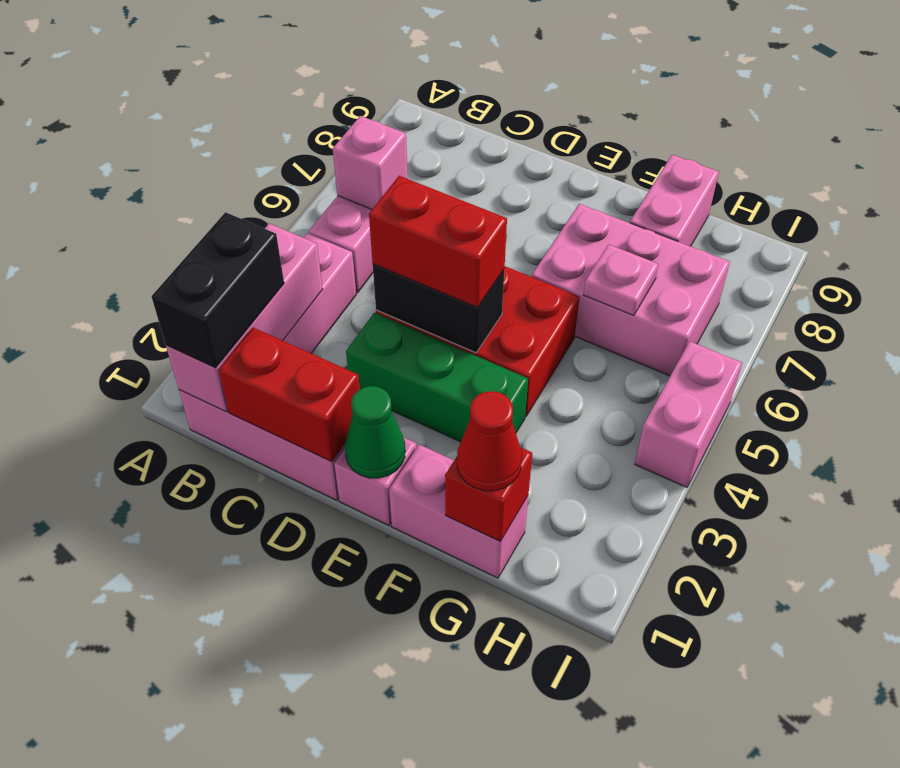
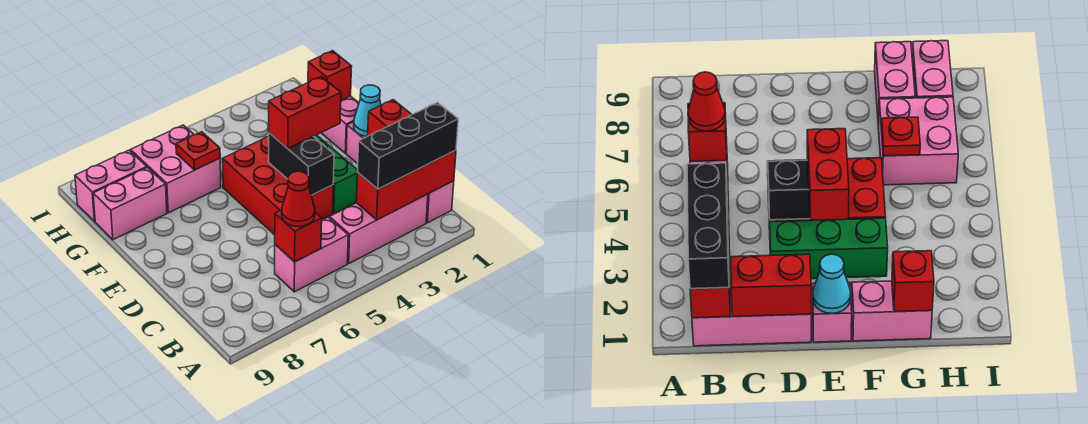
pink brick B1:B3 level 2 -> red brick B1:B3 level 2
black brick B1:B2 level 3 -> black brick B1:B3 level 3
pink brick B6 level 2 -> red brick B6 level 2
red brick D4:E4 level 3 -> red brick E3:E4 level 3
green cone E1 level 2 -> cyan cone E1 level 2
pink brick F6:H7 level 1 -> pink brick G6:H7 level 1
red cone G1 level 3 -> red cone B6 level 3
pink plate G6 level 2 -> red plate G6 level 2
pink brick I4:I5 level 1 -> pink brick H8:H9 level 1

